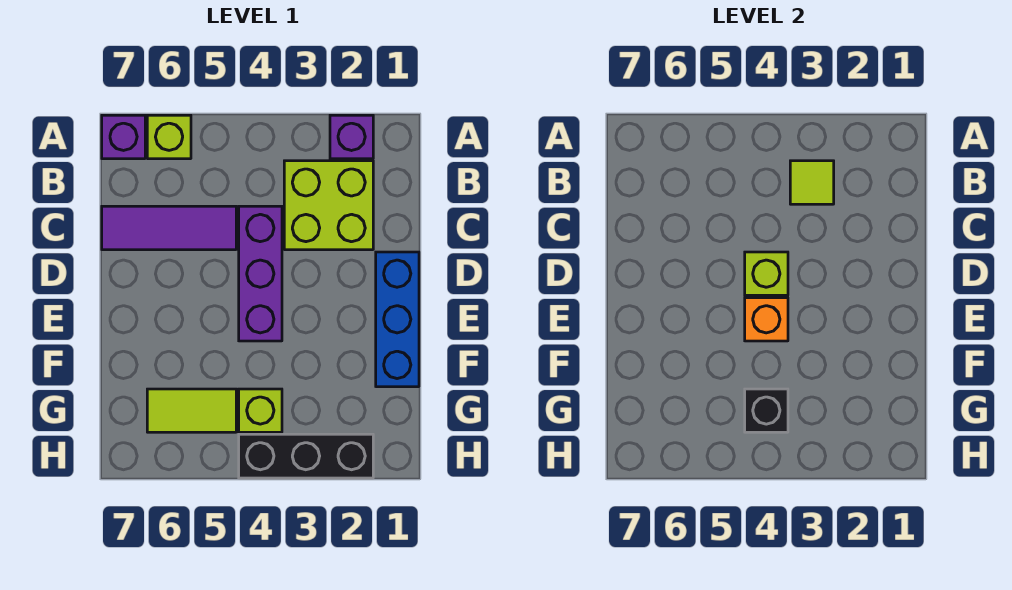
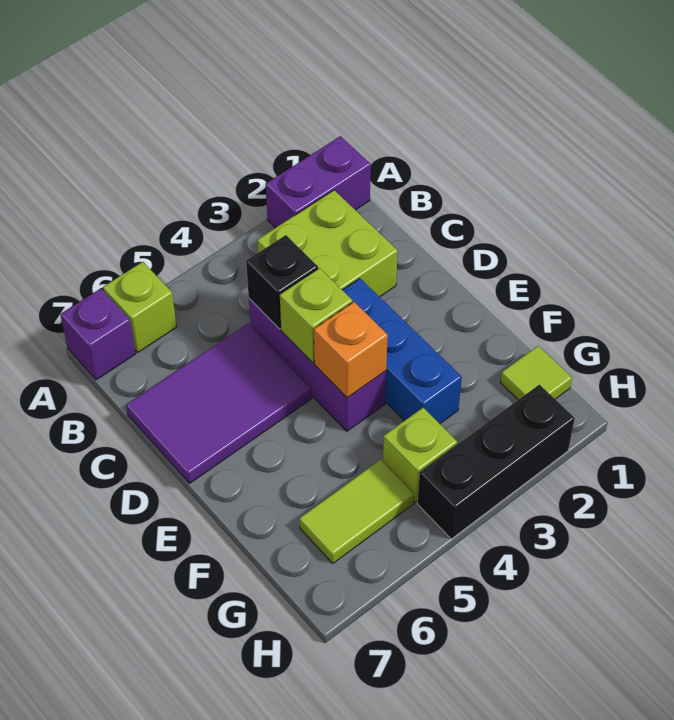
purple brick A2 level 1 -> purple brick A1:A2 level 1
lime tile B3 level 2 -> lime tile G1 level 1
purple tile C5:C7 level 1 -> purple tile C5:D7 level 1
blue brick D1:F1 level 1 -> blue brick D3:F3 level 1
black brick G4 level 2 -> black brick C4 level 2

